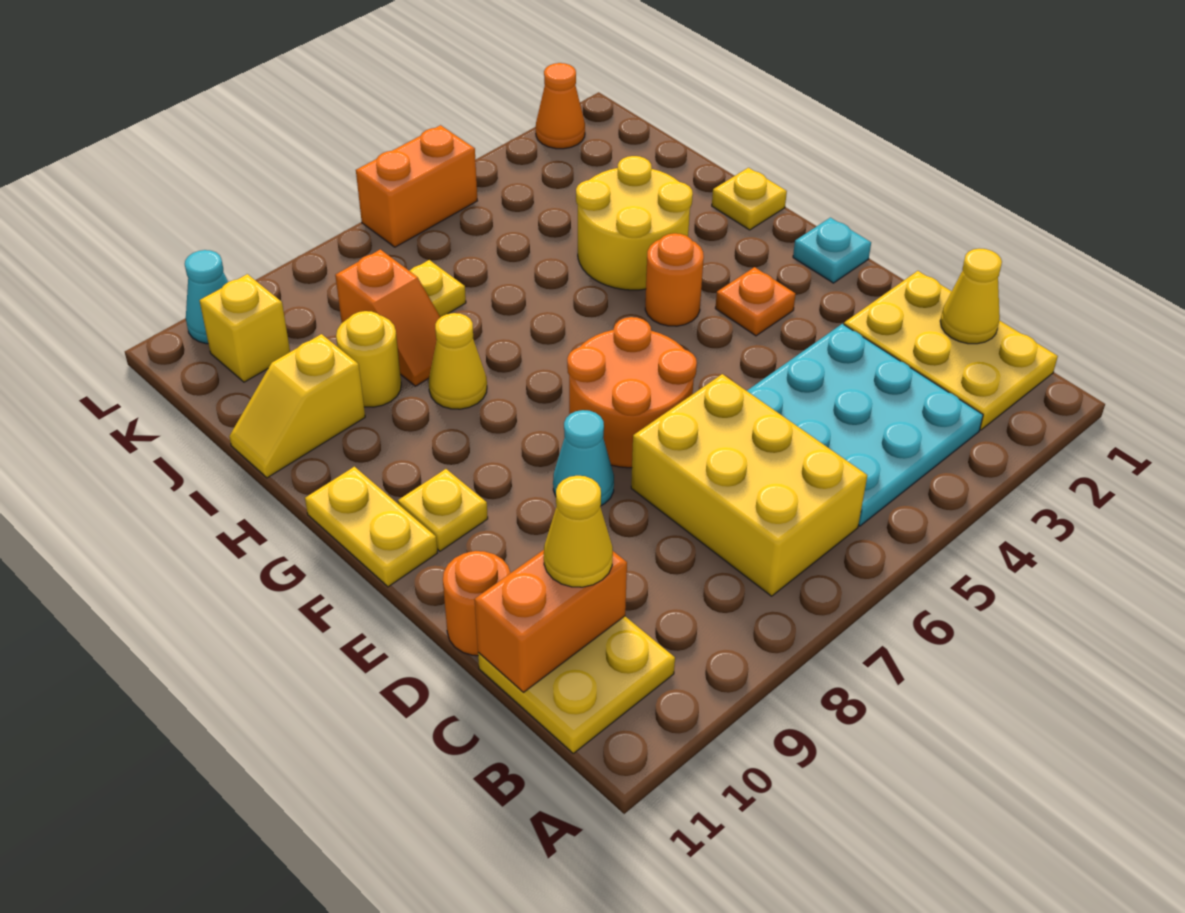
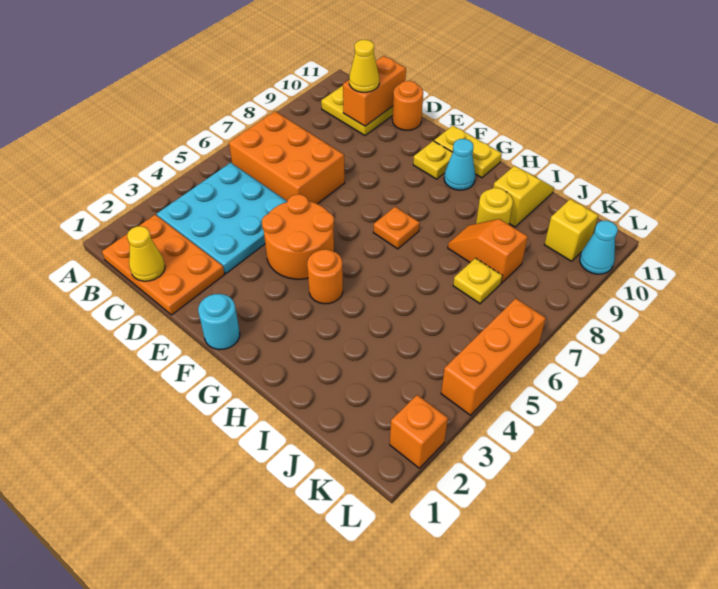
yellow plate B1:D2 level 1 -> orange plate B1:D2 level 1
yellow brick B6:D7 level 1 -> orange brick B6:D7 level 1
orange round brick E6:F7 level 1 -> orange round brick E4:F5 level 1
cyan cone E8 level 1 -> cyan cone G10 level 1
cyan plate F1 level 1 -> cyan round brick F1 level 1
orange plate F3 level 1 -> orange plate G7 level 1
yellow plate H1 level 1 -> none
yellow round brick H3:I4 level 1 -> none
yellow cone H8 level 1 -> none
orange cone L2 level 1 -> orange brick L2 level 1
orange brick L5:L6 level 1 -> orange brick L4:L6 level 1

